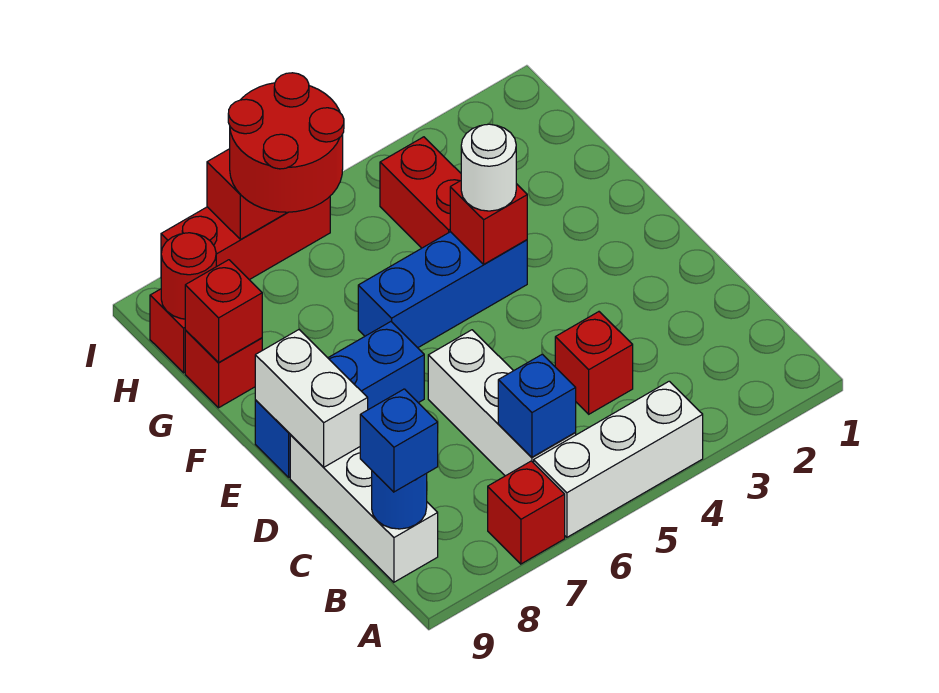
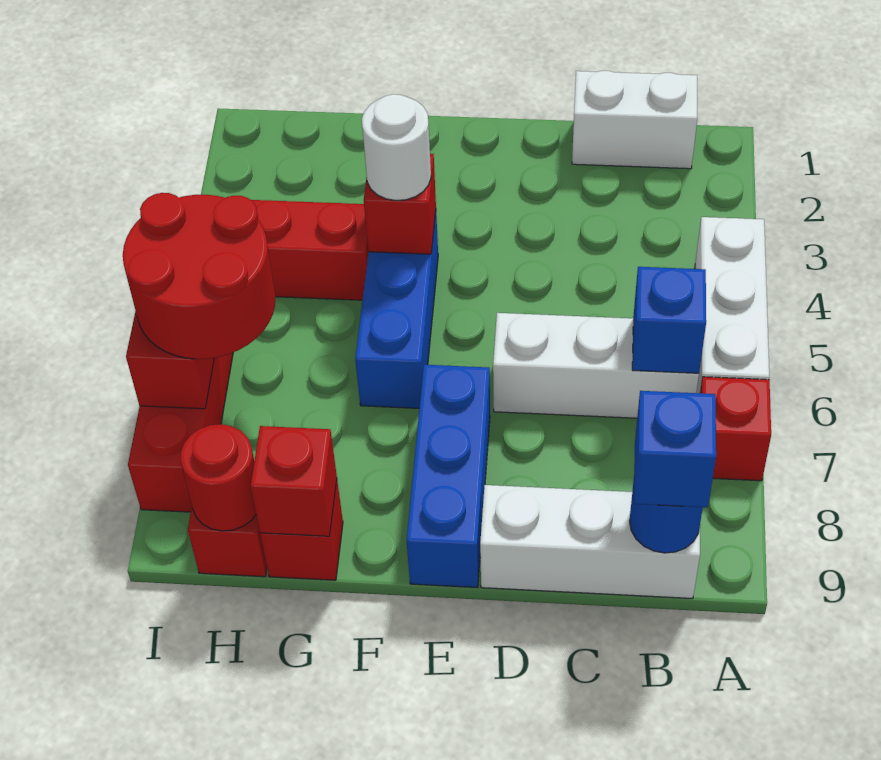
red brick C4 level 1 -> none
white brick D9:E9 level 2 -> white brick B1:C1 level 1

